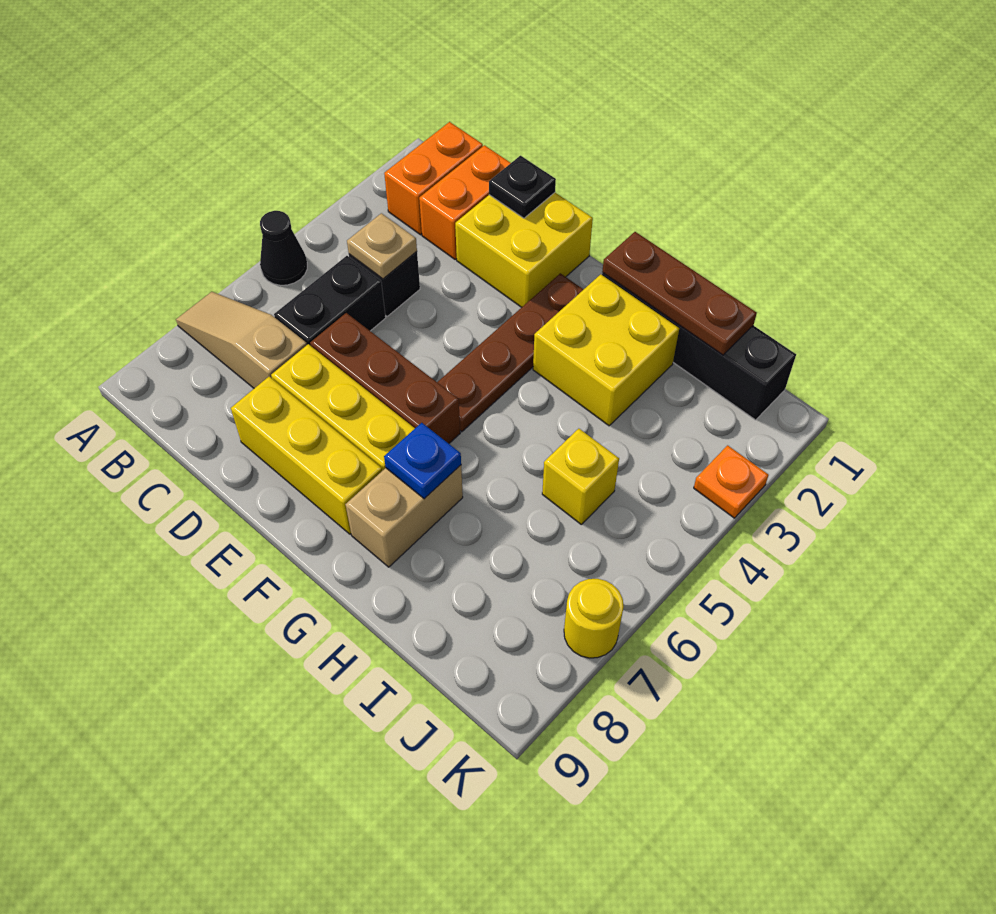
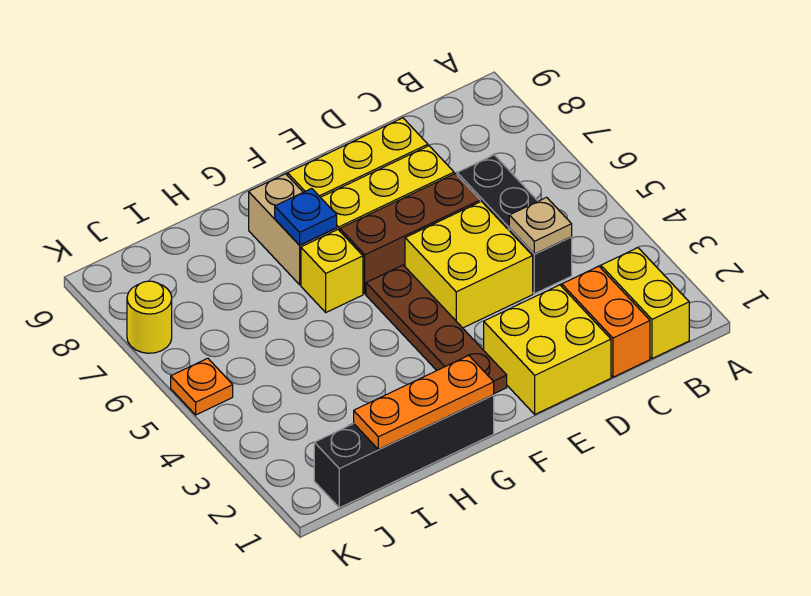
black cone A5 level 1 -> none
tan slope A7:C7 level 1 top C -> none
orange brick B1:B2 level 1 -> yellow brick B1:B2 level 1
black plate D1 level 2 -> none
brown plate G1:I1 level 2 -> orange plate G1:I1 level 2
yellow brick G2:H3 level 1 -> yellow brick D4:E5 level 1
yellow brick I5 level 1 -> yellow brick G6 level 1
orange plate K3 level 1 -> orange plate K5 level 1

